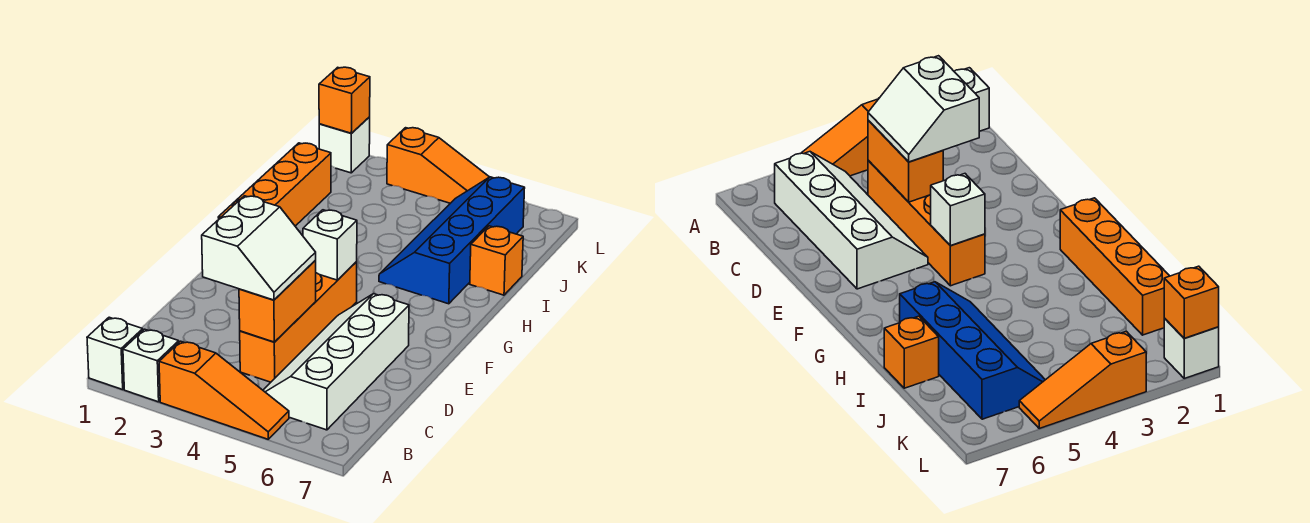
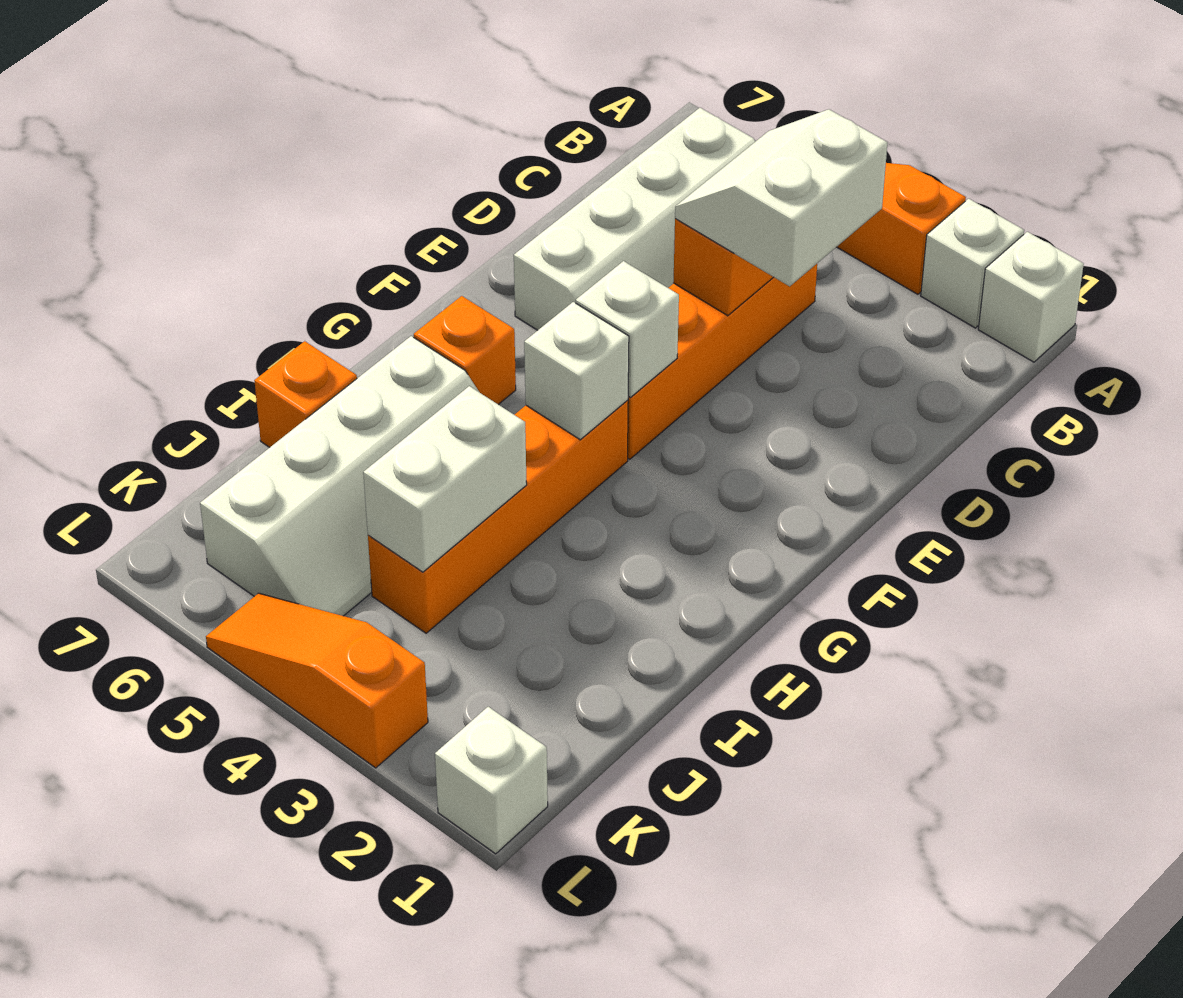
orange brick G1:J1 level 1 -> orange brick G4:J4 level 1
none -> white brick G4 level 2
blue slope H5:K6 level 1 top 6 -> white slope H5:K6 level 1 top 6
none -> white brick I4:J4 level 2
orange brick L1 level 2 -> orange brick G6 level 1

